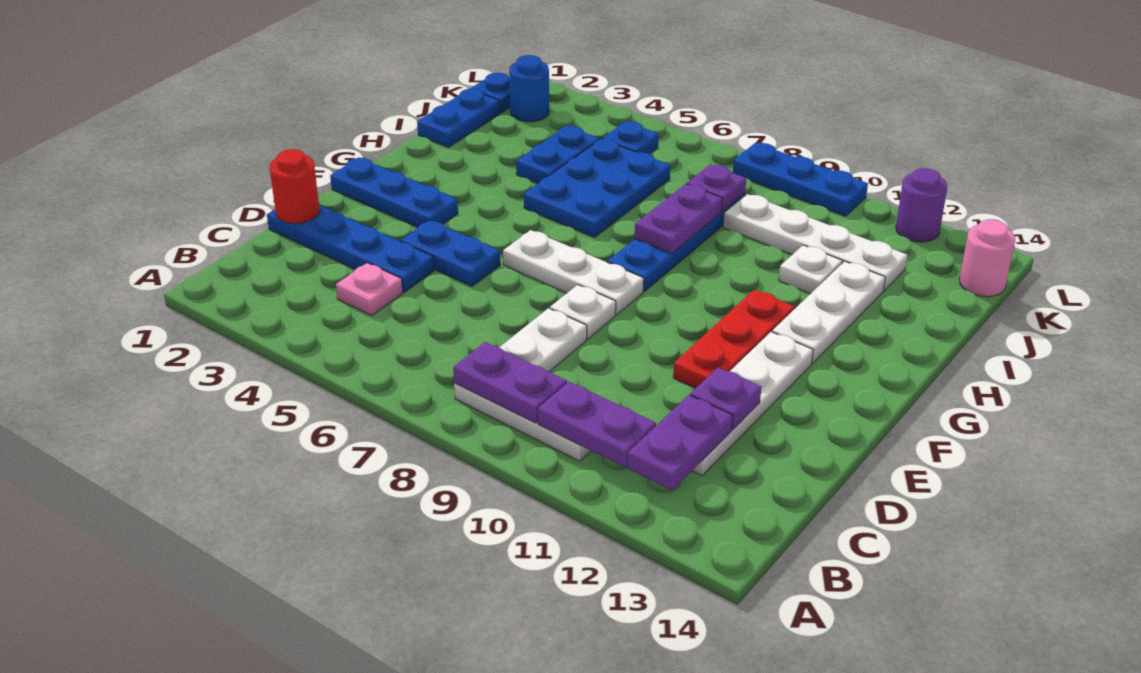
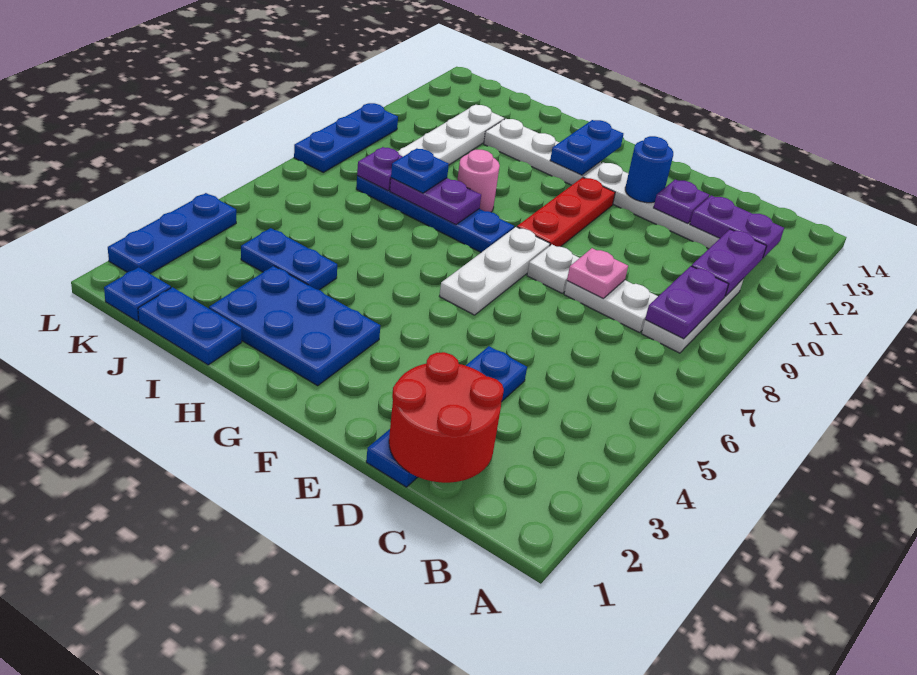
pink plate C4 level 1 -> pink plate D8 level 2
red round brick D1 level 2 -> red round brick C1:D2 level 2
blue plate E4:E5 level 1 -> blue plate G12:G13 level 2
red plate E11:G11 level 1 -> red plate F9:F11 level 1
blue plate F1:F3 level 1 -> blue plate L2:L4 level 1
blue plate H5:J6 level 1 -> blue plate G2:I3 level 1
white plate I11 level 1 -> none
blue round brick K2 level 1 -> blue round brick E12 level 2
blue plate K5 level 1 -> blue plate I8 level 3
pink round brick K14 level 1 -> pink round brick H9 level 1
purple round brick L12 level 1 -> none

